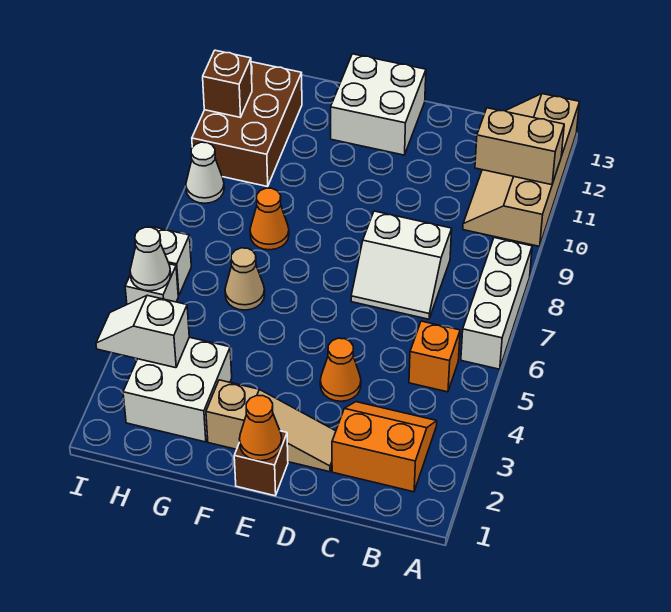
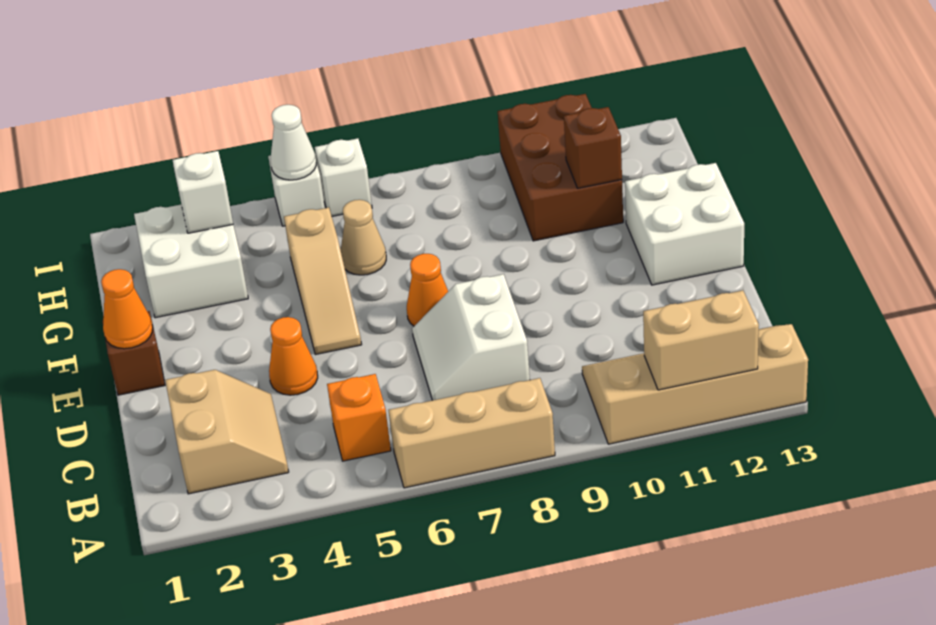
white brick A6:A8 level 1 -> tan brick A6:A8 level 1
tan brick A11:B11 level 2 -> tan brick A11:A12 level 2
orange slope B2:C3 level 1 top 2 -> tan slope B2:C3 level 1 top 2
tan slope D2:F2 level 1 top F -> tan slope E5:G5 level 1 top G
orange cone G8 level 1 -> orange cone E7 level 1
brown brick H10:I12 level 1 -> brown brick G10:I11 level 1
white cone I9 level 1 -> none
brown brick I11 level 2 -> brown brick G11 level 2

